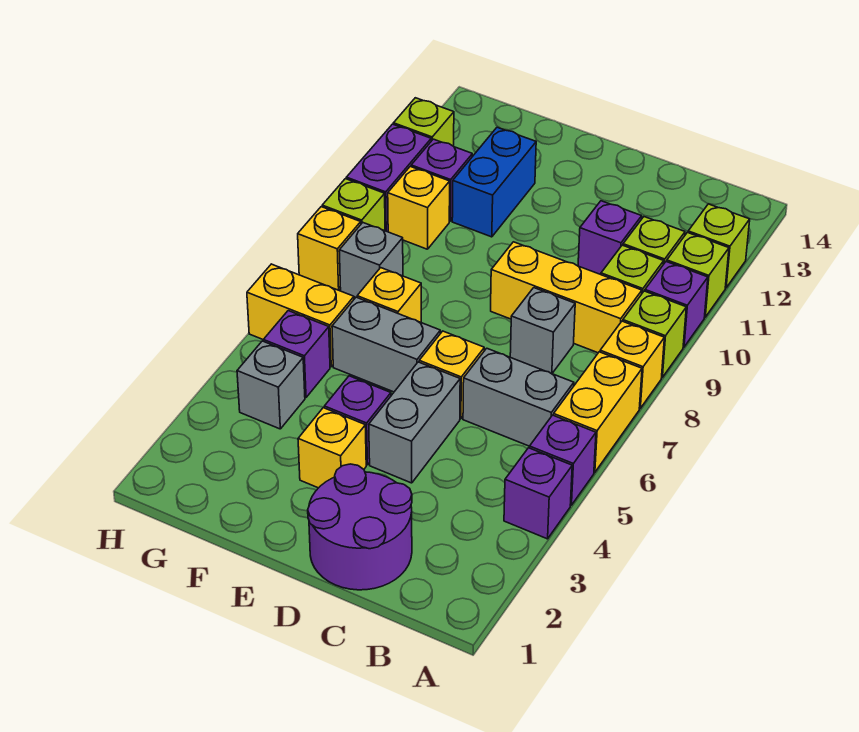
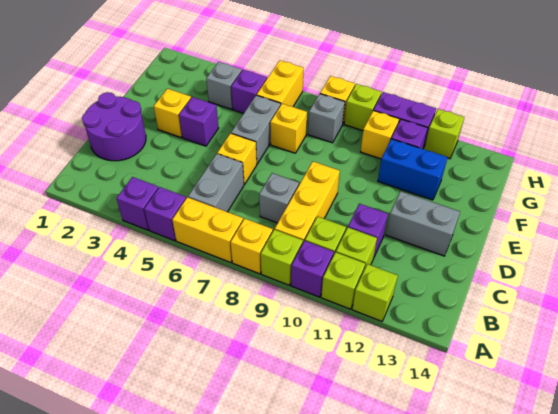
grey brick D4:D5 level 1 -> grey brick D12:D13 level 1

